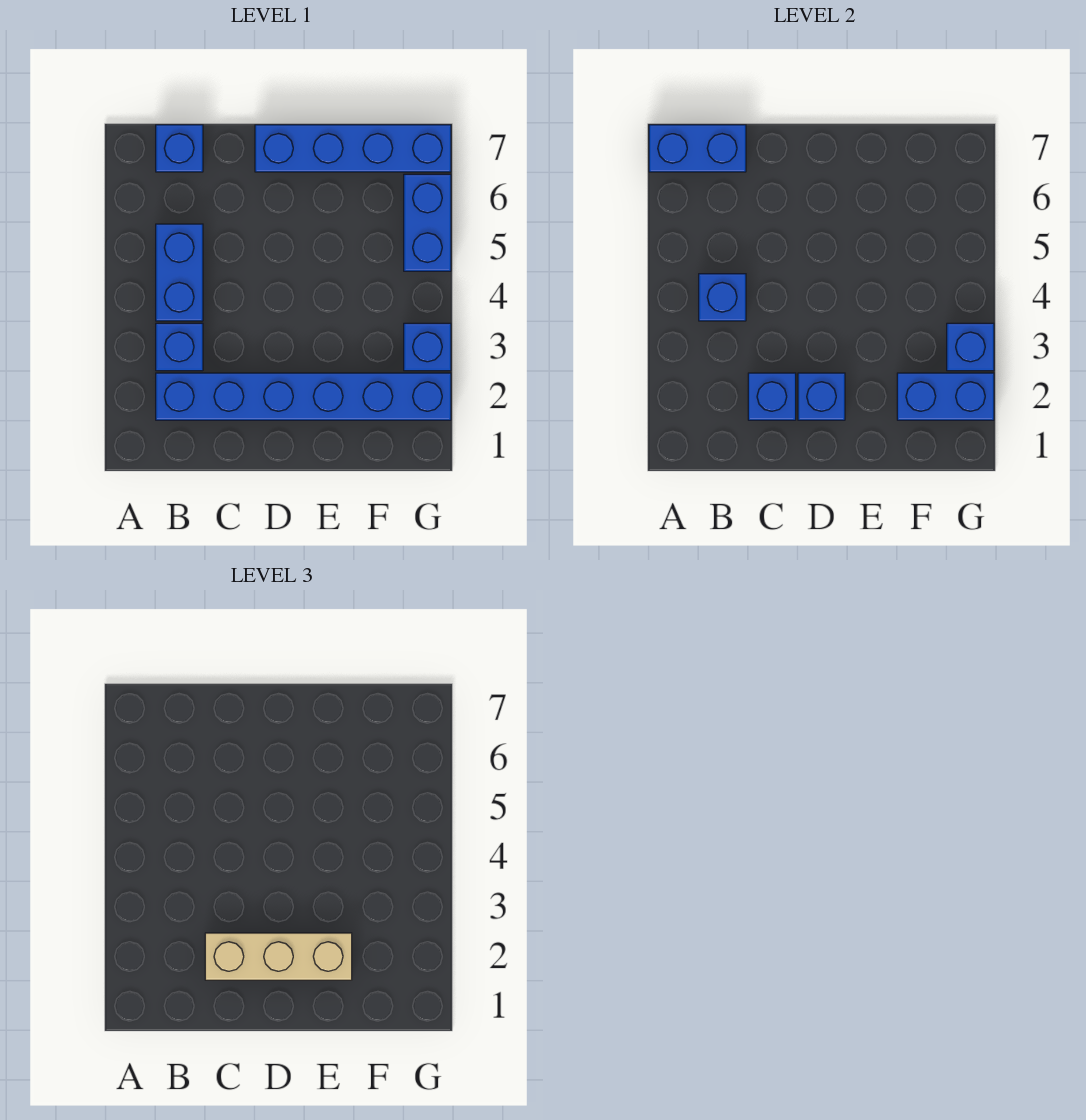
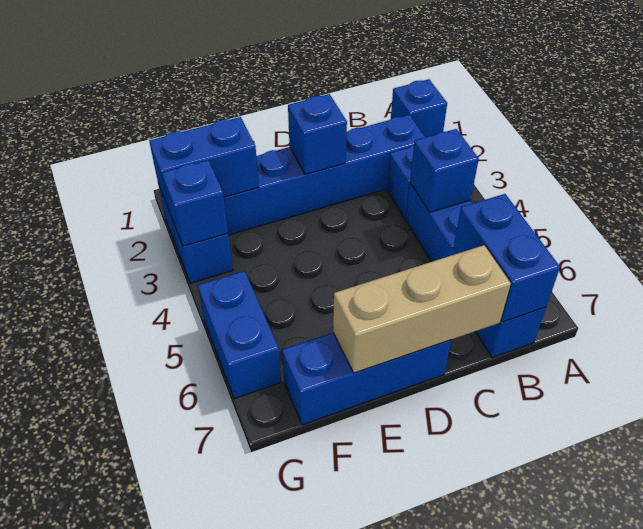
blue brick A7:B7 level 2 -> blue brick B6:B7 level 2
blue brick C2 level 2 -> blue brick A1 level 1
tan brick C2:E2 level 3 -> tan brick C7:E7 level 2
blue brick D7:G7 level 1 -> blue brick D7:F7 level 1

